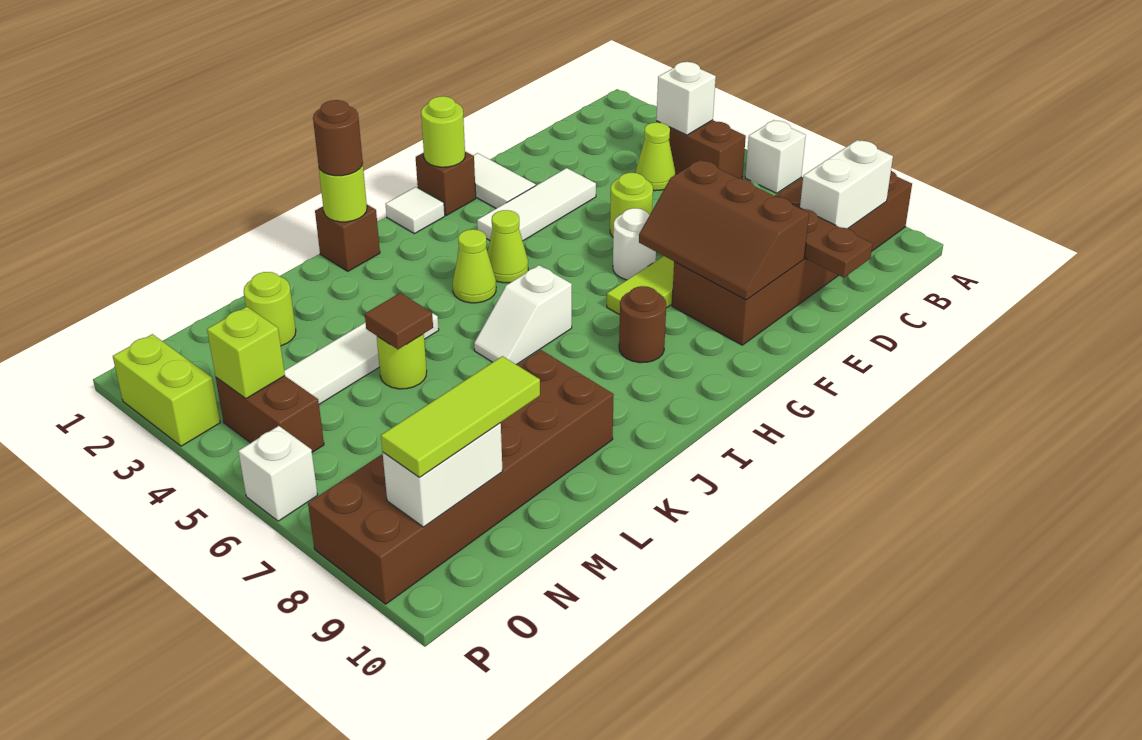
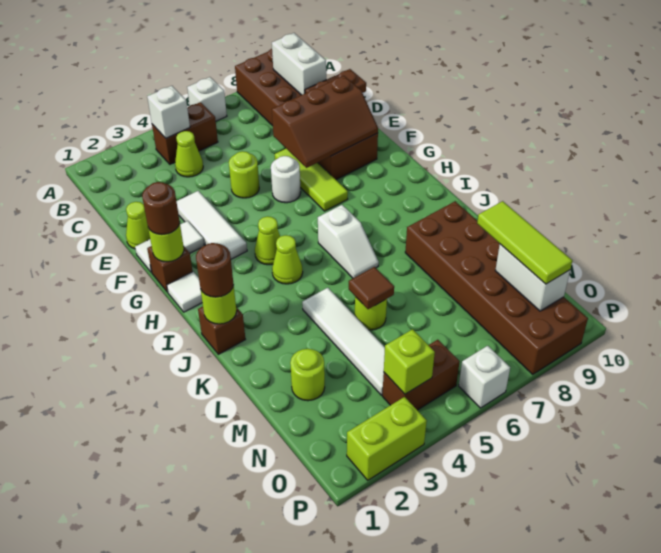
none -> lime cone E1 level 1
brown round brick H8 level 1 -> brown round brick G1 level 3

